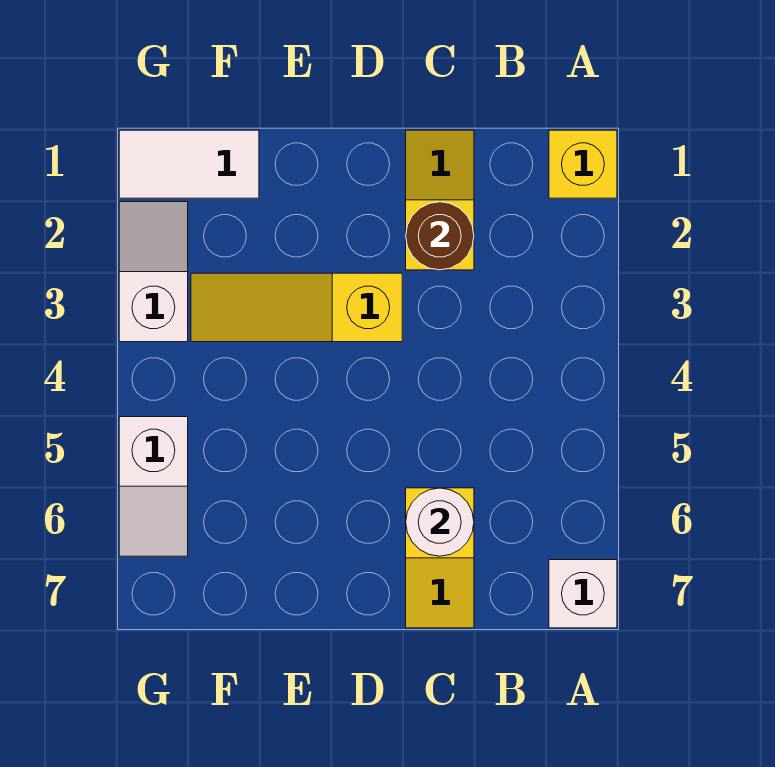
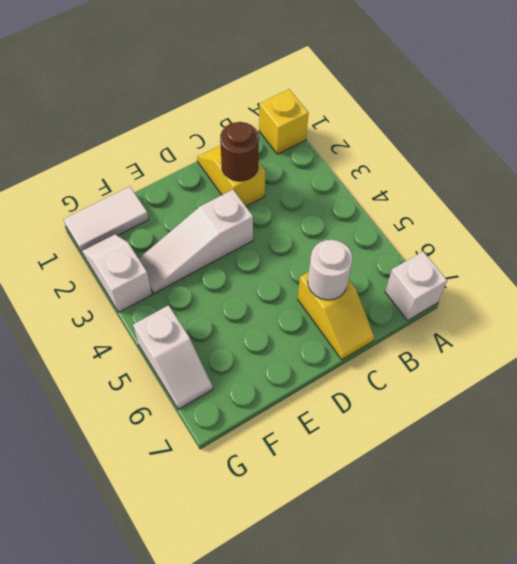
yellow slope D3:F3 level 1 top D -> white slope D3:F3 level 1 top D

